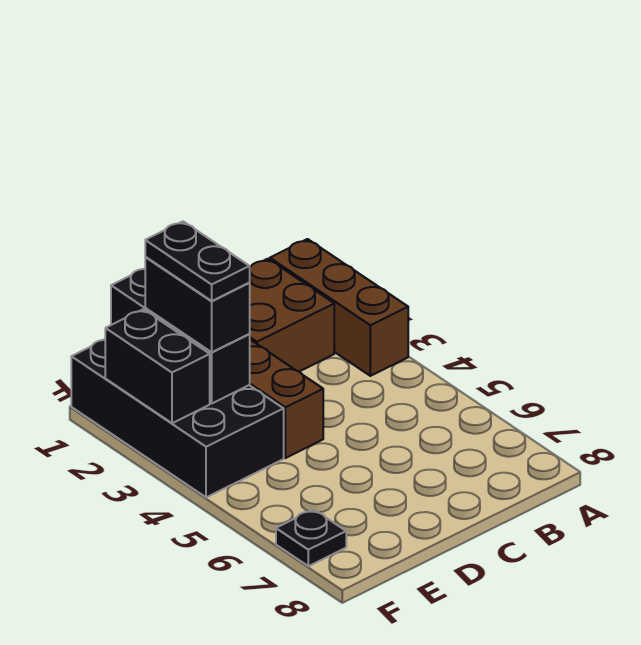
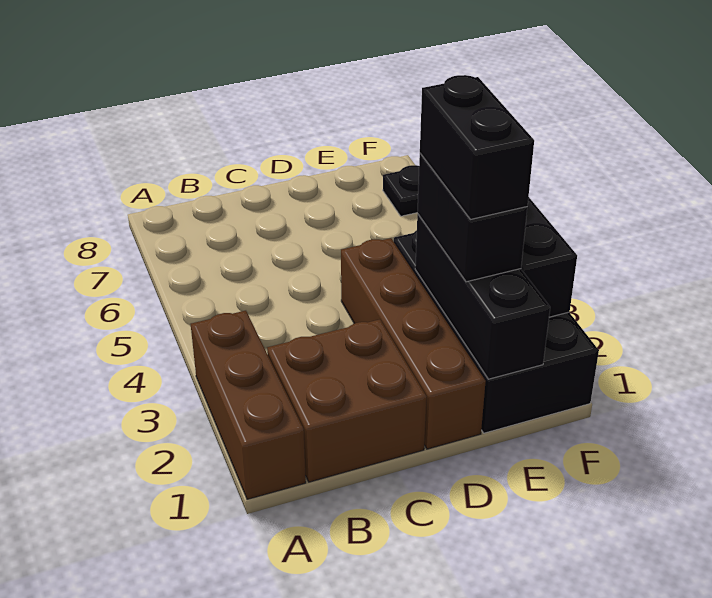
black plate E2:E3 level 4 -> black brick E2:E3 level 4

